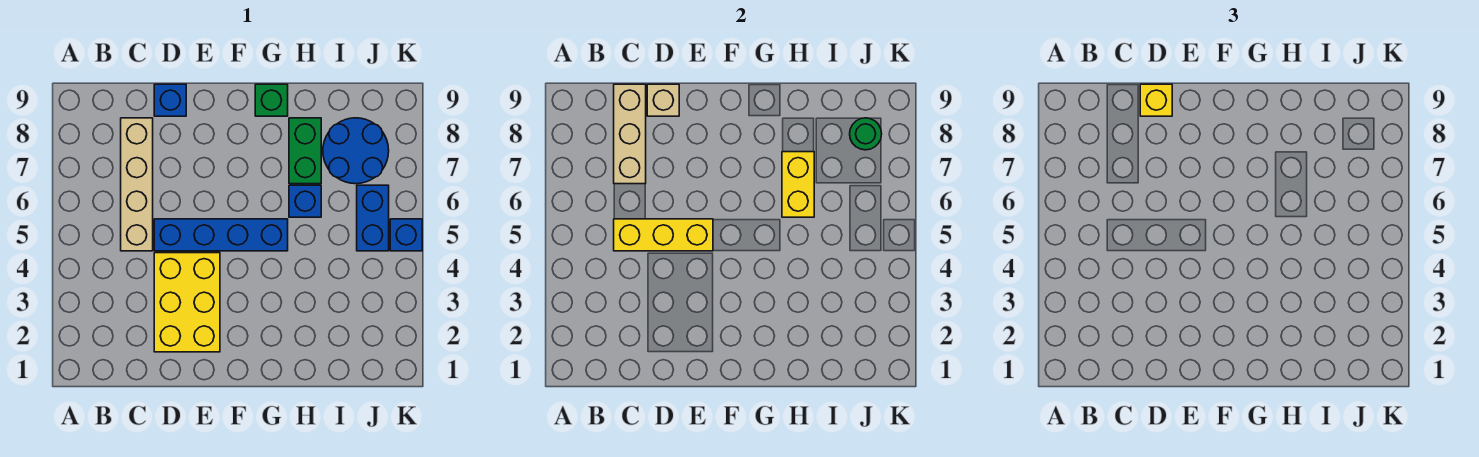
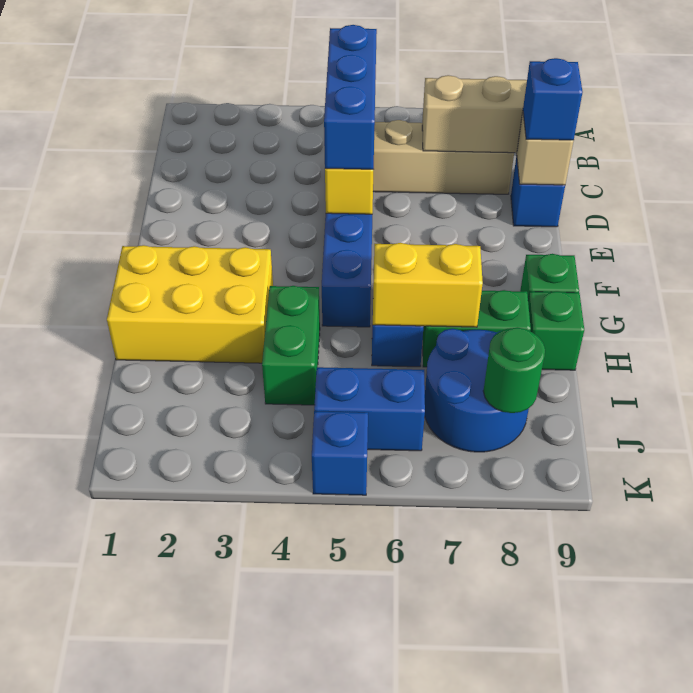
none -> blue brick C5:E5 level 3
yellow brick D2:E4 level 1 -> yellow brick G1:H3 level 1
yellow brick D9 level 3 -> blue brick D9 level 3
none -> green brick H4:I4 level 1
none -> green brick H9 level 1

